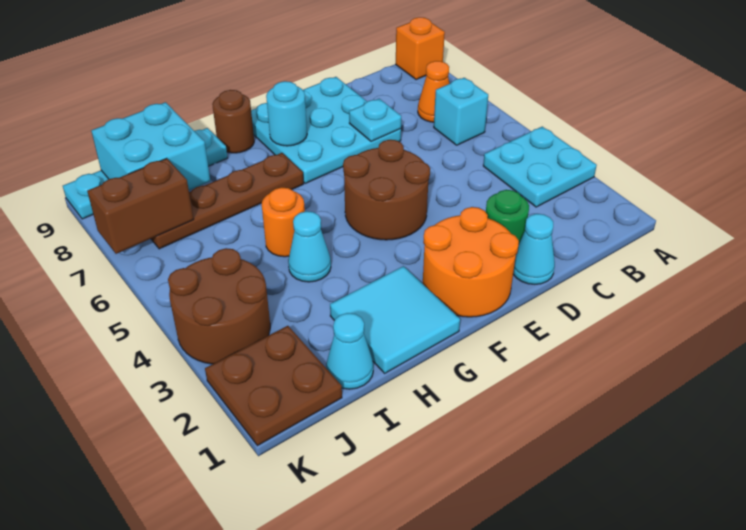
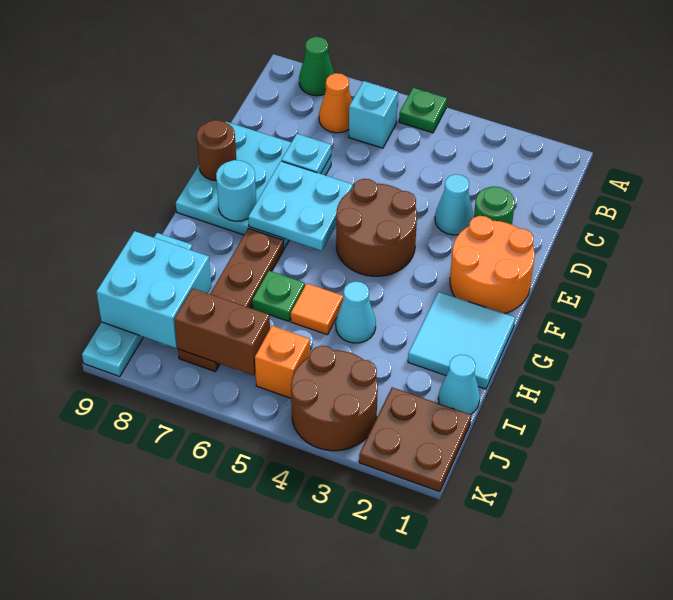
cyan plate A3:B4 level 1 -> cyan plate E6:F7 level 2
none -> green plate A5 level 1
none -> green cone A8 level 1
orange brick A9 level 1 -> orange brick J5 level 1
cyan cone D1 level 1 -> cyan cone D3 level 1
brown round brick G9 level 1 -> brown round brick E9 level 2
orange round brick H5 level 1 -> orange tile H5 level 1
none -> green plate H6 level 1
brown brick J7:K7 level 2 -> brown brick J6:J7 level 2

